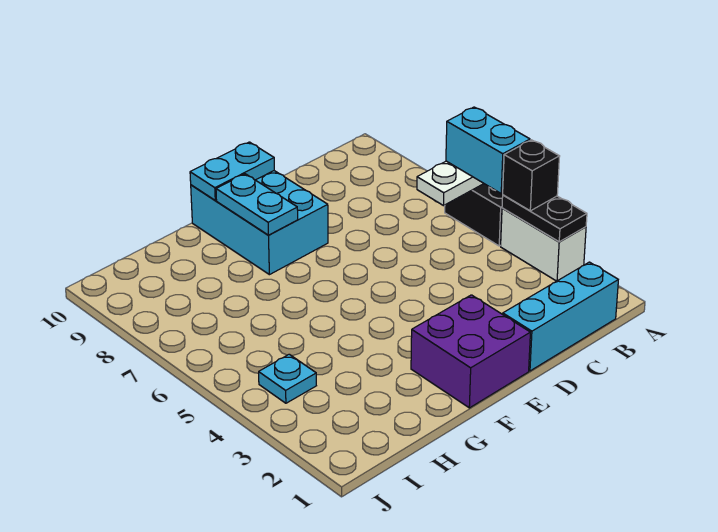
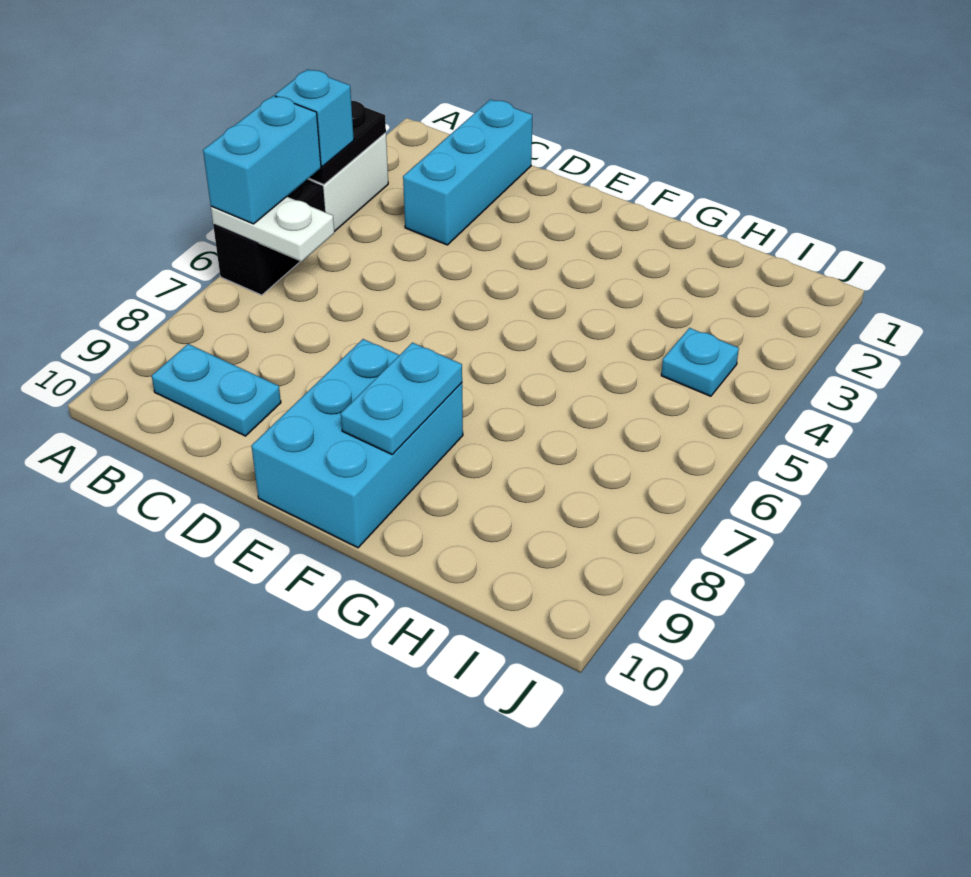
black brick A4 level 3 -> cyan brick A4 level 3
cyan brick B1:D1 level 1 -> cyan brick C1:C3 level 1
purple brick E1:F2 level 1 -> none
cyan plate E10:F10 level 2 -> cyan plate B9:C9 level 1

